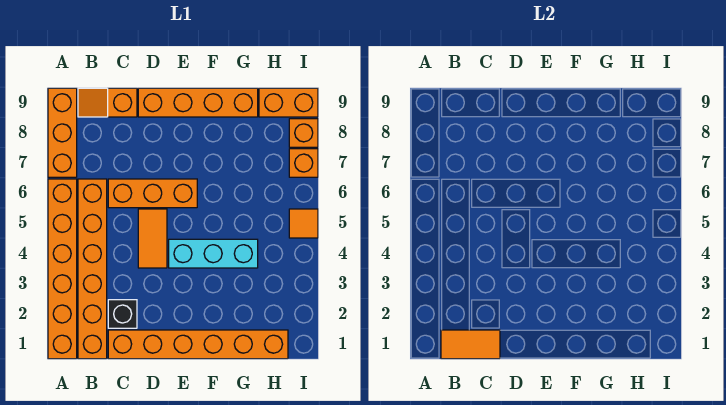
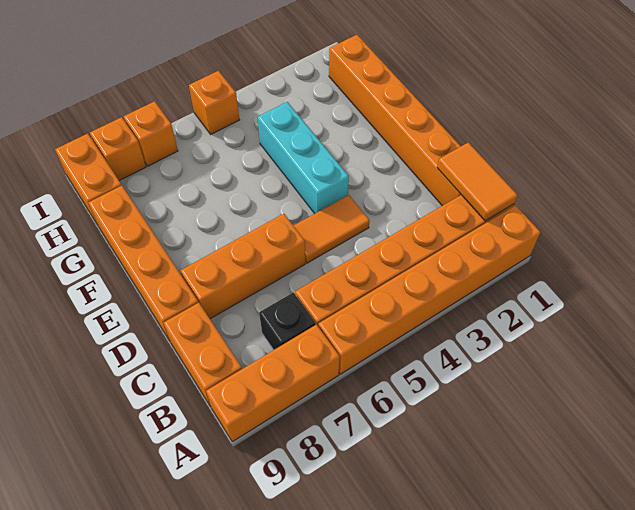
orange slope B9:C9 level 1 top C -> orange brick B9:C9 level 1
black brick C2 level 1 -> black brick B7 level 1
orange brick C6:E6 level 1 -> orange brick D6:D8 level 1
orange tile I5 level 1 -> orange brick I5 level 1

